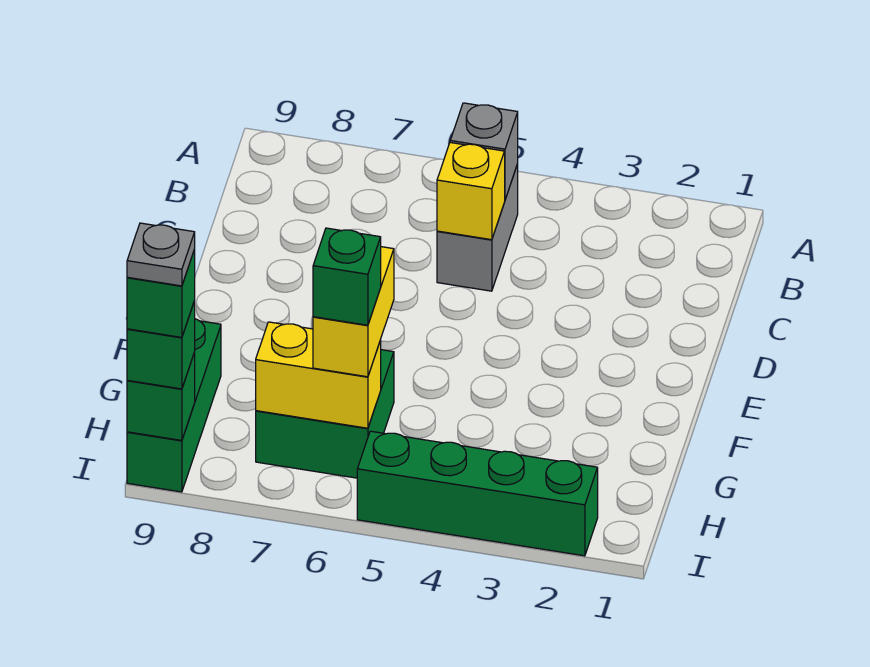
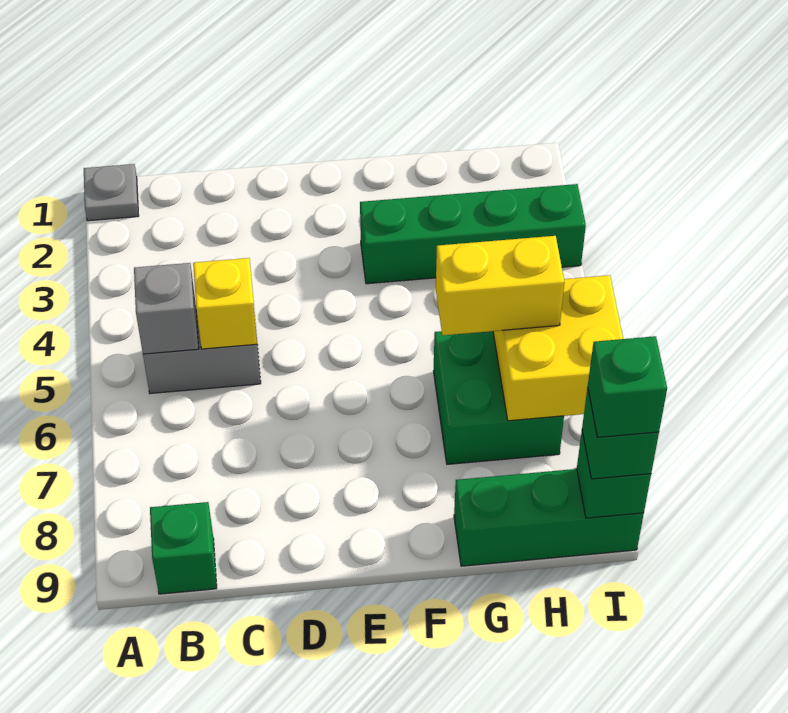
yellow brick H6:H7 level 2 -> yellow brick H6:I7 level 2
green brick H6 level 4 -> green brick B9 level 1
green brick I2:I5 level 1 -> green brick F3:I3 level 1
grey plate I9 level 5 -> grey plate A1 level 1

